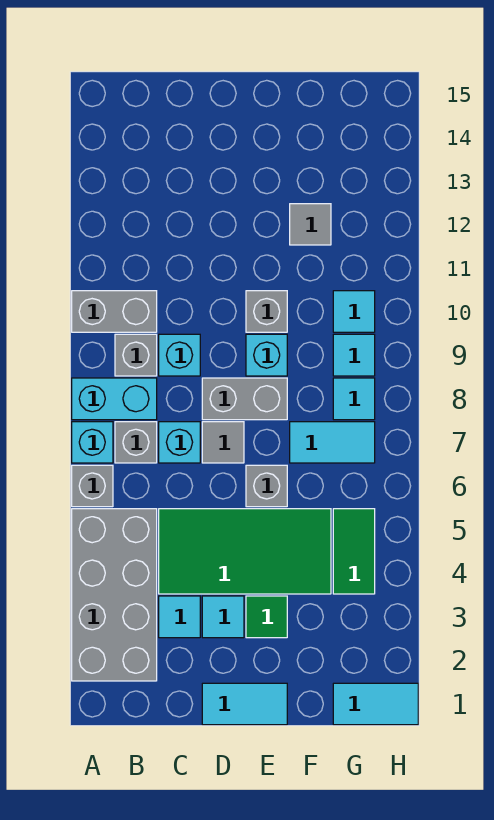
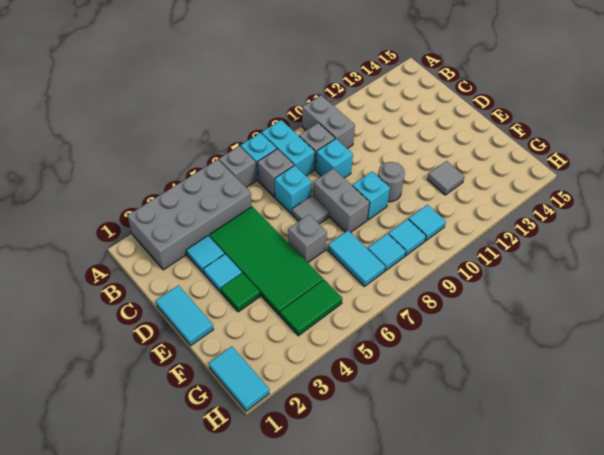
grey brick E10 level 1 -> grey round brick E10 level 1

